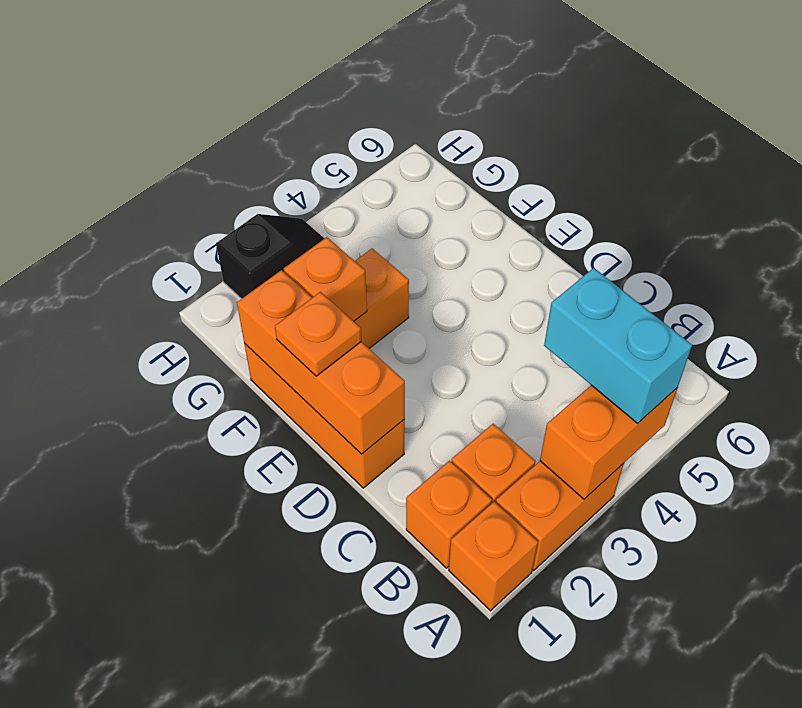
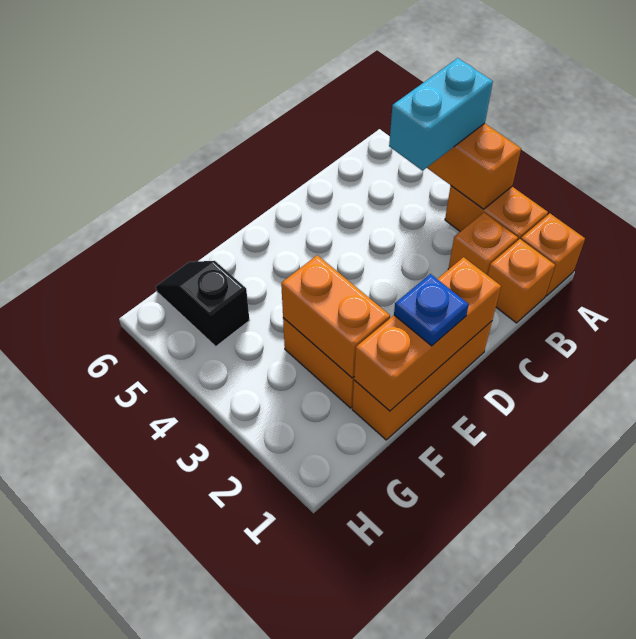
orange plate E1 level 3 -> blue plate E1 level 3
orange brick F2 level 2 -> orange brick F2:F3 level 2
black slope H2:H3 level 1 top 2 -> black slope G5:G6 level 1 top 5

